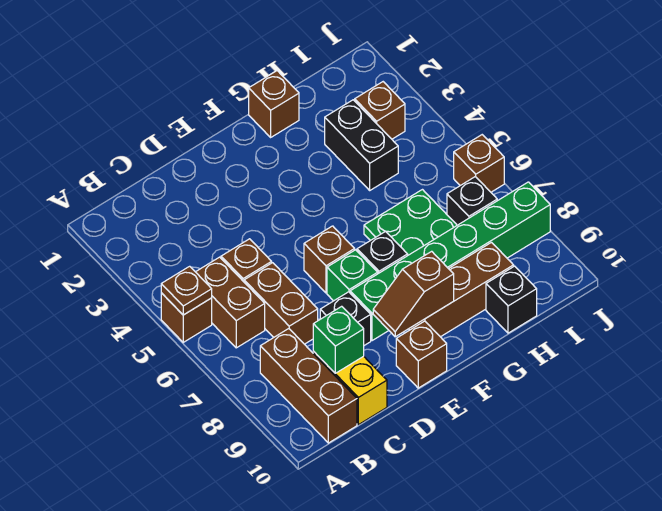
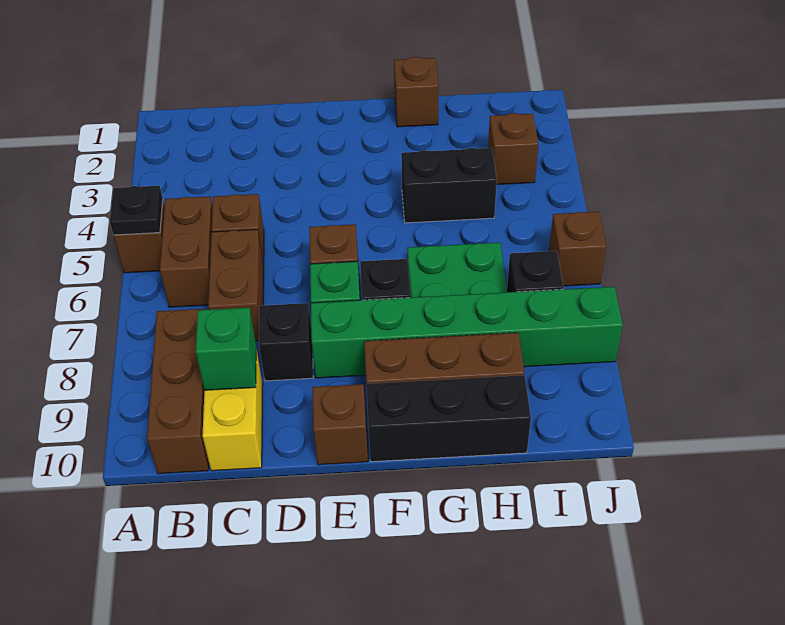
brown plate A5 level 2 -> black plate A5 level 2
brown slope E9:F9 level 2 top F -> none
black brick H3:H4 level 1 -> black brick G4:H4 level 1
black brick H10 level 1 -> black brick F10:H10 level 1

